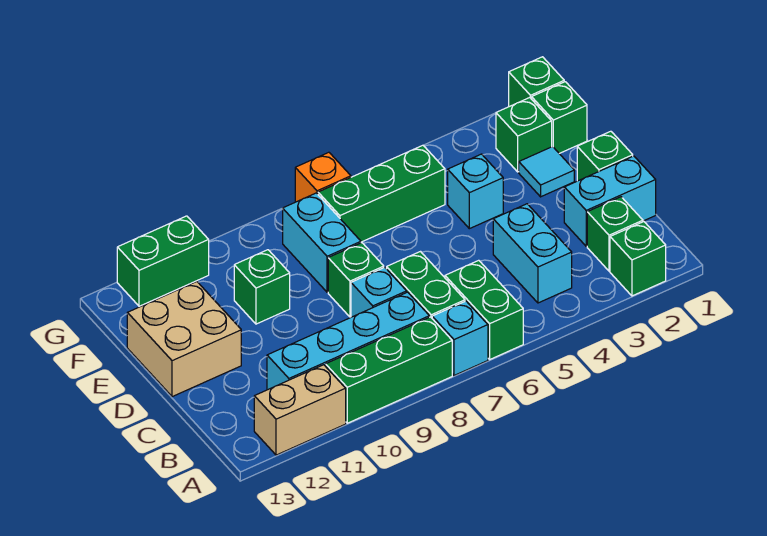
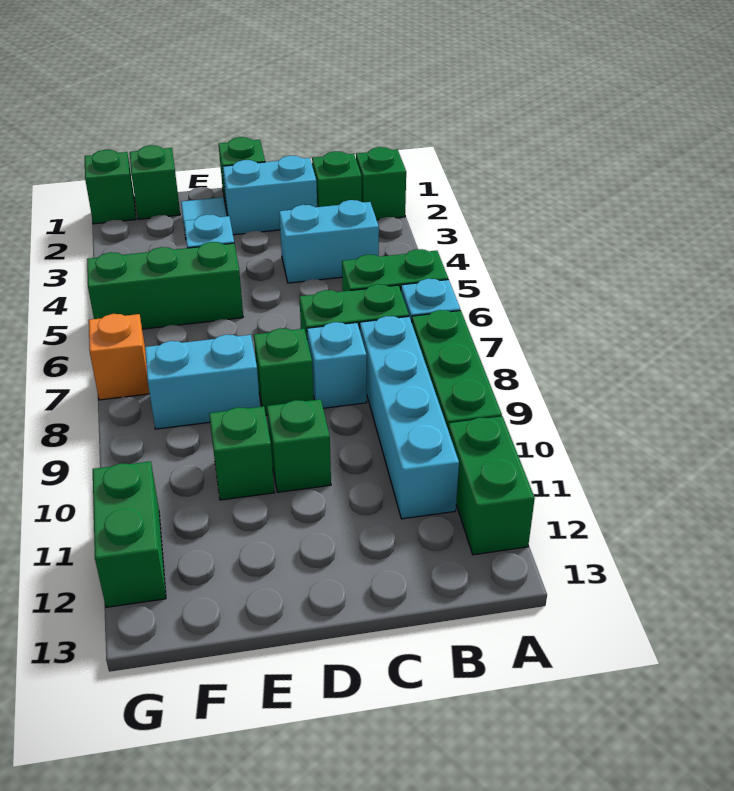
tan brick A11:A12 level 1 -> green brick A11:A12 level 1
cyan brick C1:C2 level 1 -> cyan brick C2:D2 level 1
tan brick D12:E13 level 1 -> none
green brick F2 level 1 -> green brick D10 level 1
green brick F5:F7 level 1 -> green brick E5:G5 level 1

